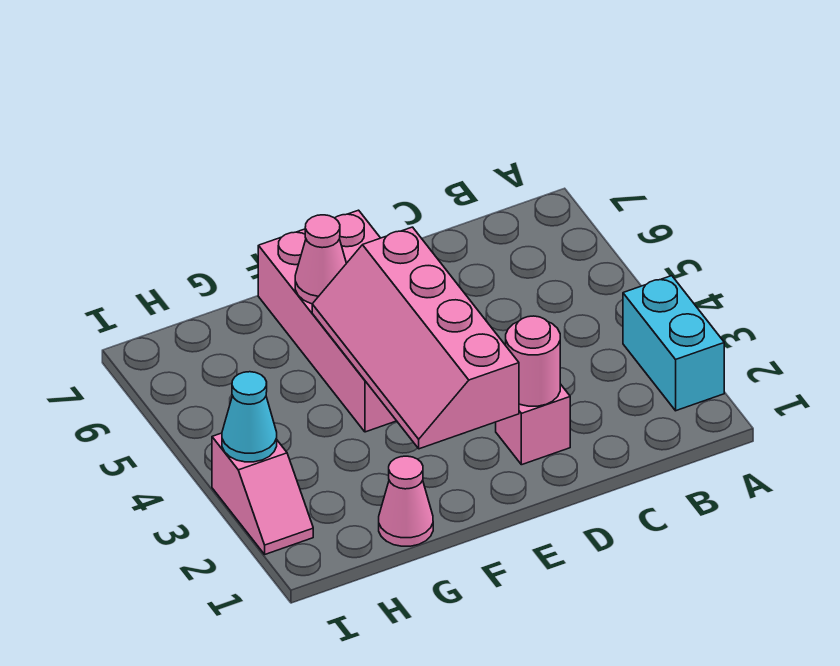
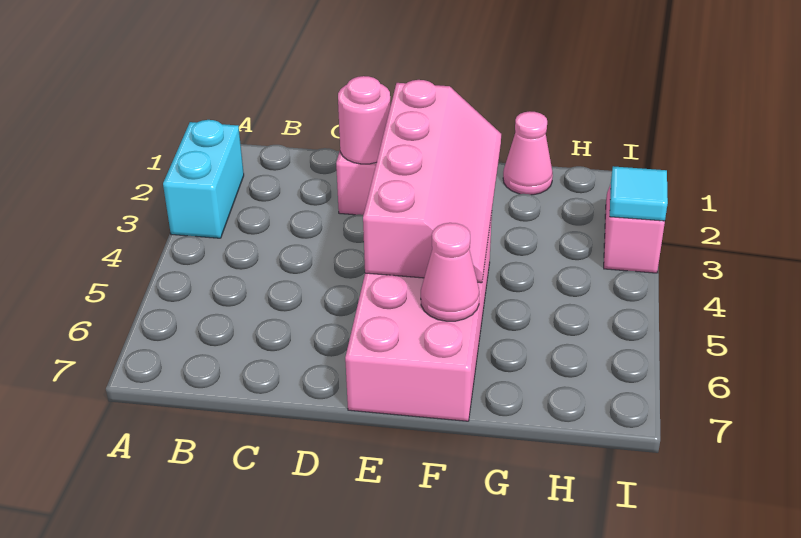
cyan cone I3 level 2 -> cyan tile I3 level 2

